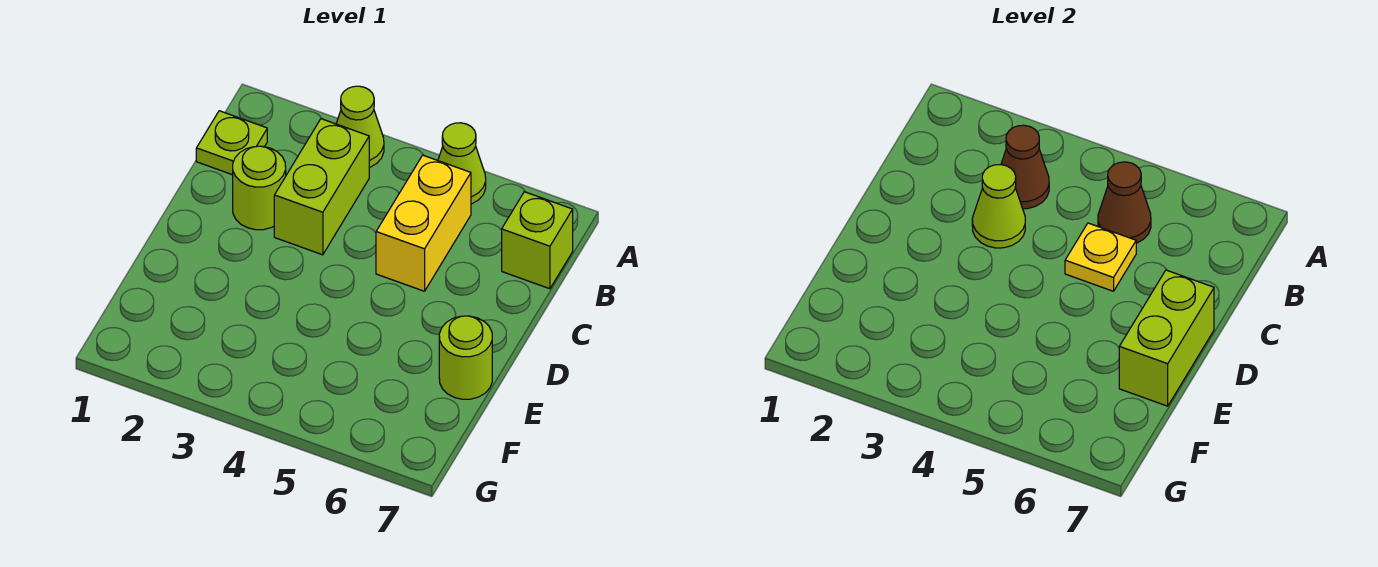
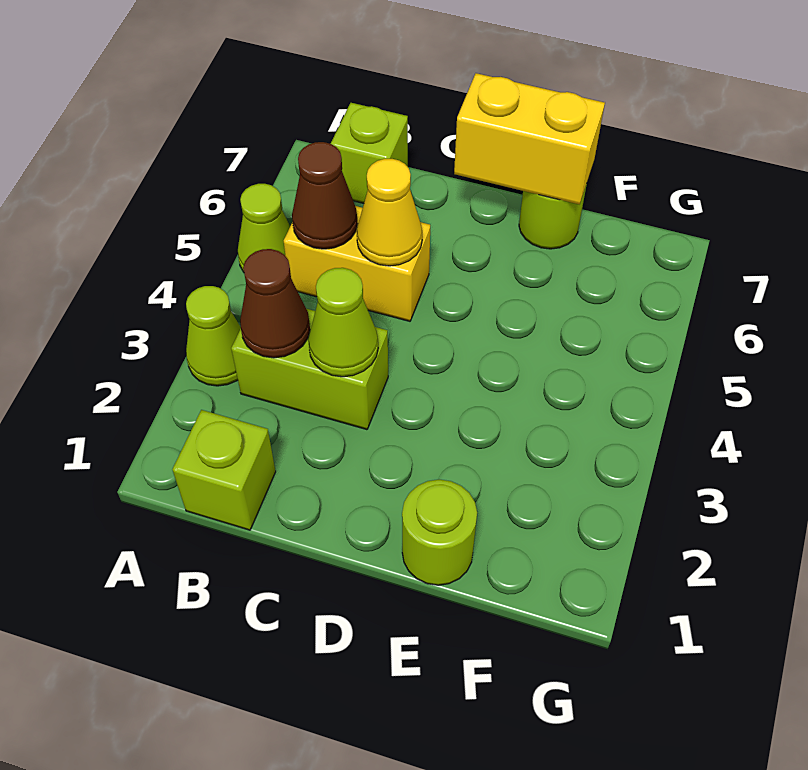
lime plate B1 level 1 -> lime brick B1 level 1
lime round brick C2 level 1 -> lime round brick E1 level 1
yellow plate C5 level 2 -> yellow cone C5 level 2
lime brick D7:E7 level 2 -> yellow brick D7:E7 level 2

